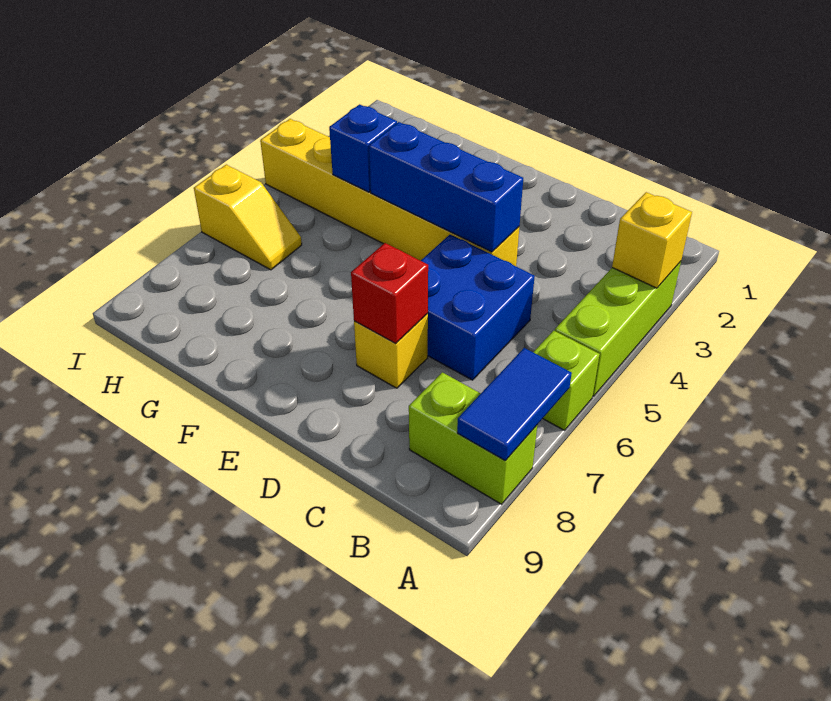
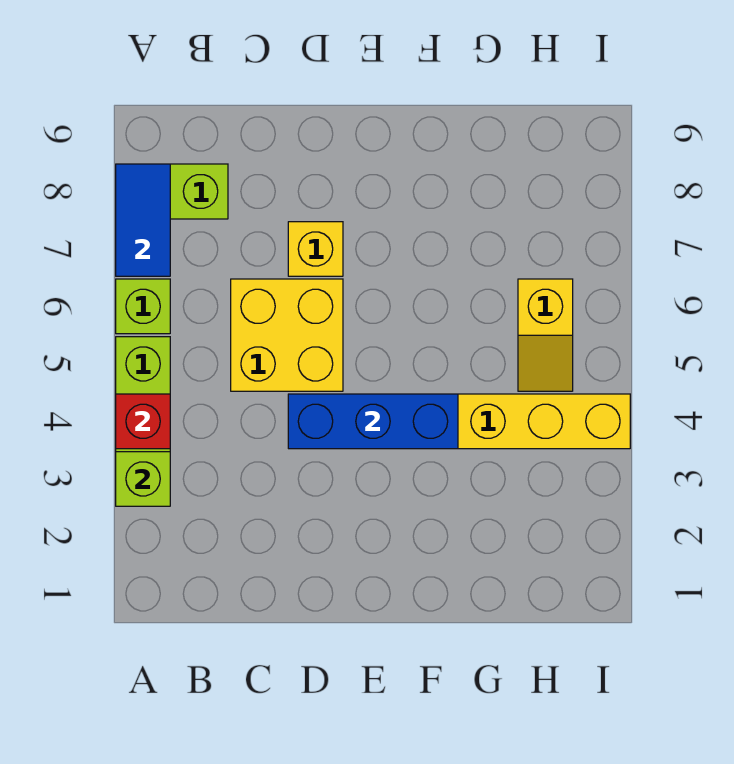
yellow brick A3 level 2 -> lime brick A3 level 2
blue brick C5:D6 level 1 -> yellow brick C5:D6 level 1
red brick D7 level 2 -> red brick A4 level 2
blue brick G4 level 2 -> none
yellow slope H6:I6 level 1 top I -> yellow slope H5:H6 level 1 top 6

